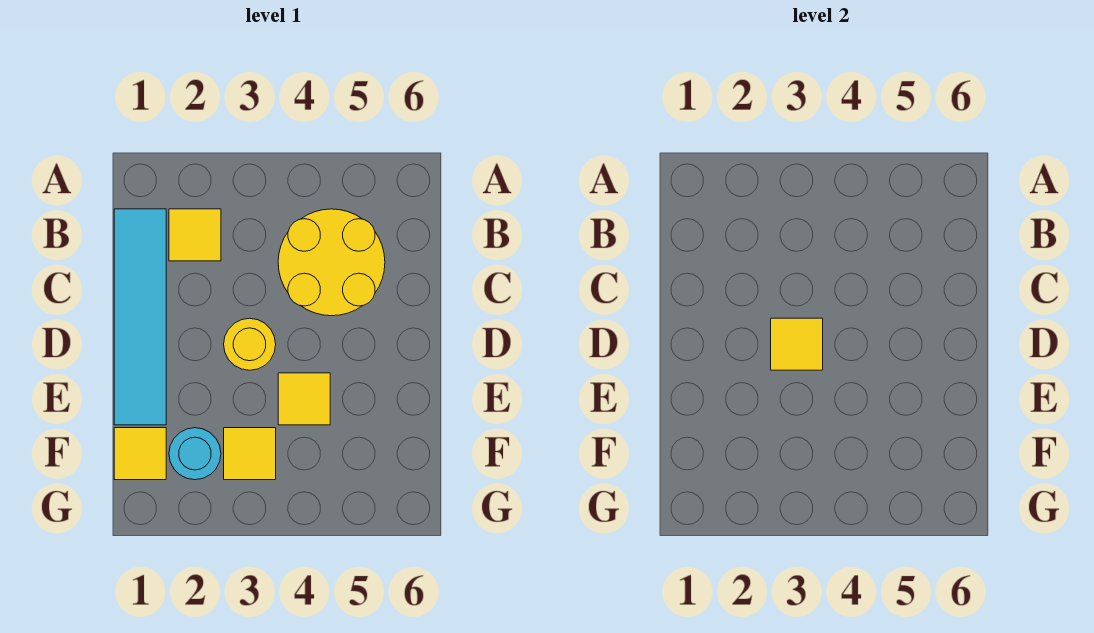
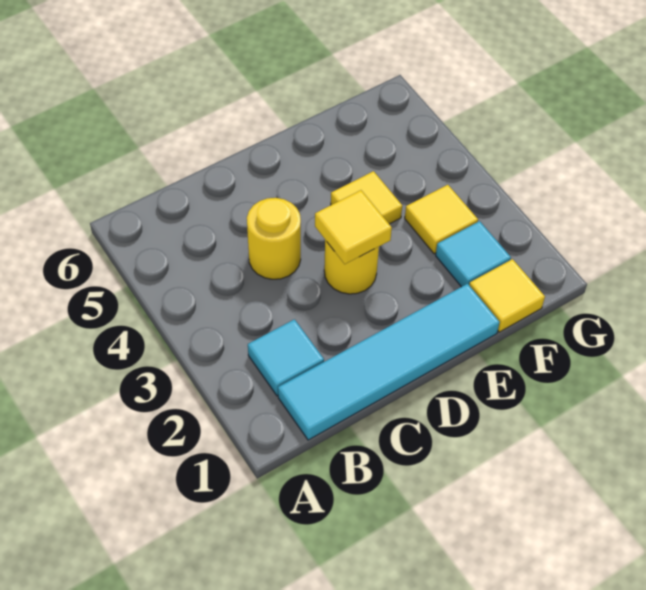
yellow tile B2 level 1 -> cyan tile B2 level 1
yellow round brick B4:C5 level 1 -> yellow round brick C4 level 1
cyan round brick F2 level 1 -> cyan tile F2 level 1

